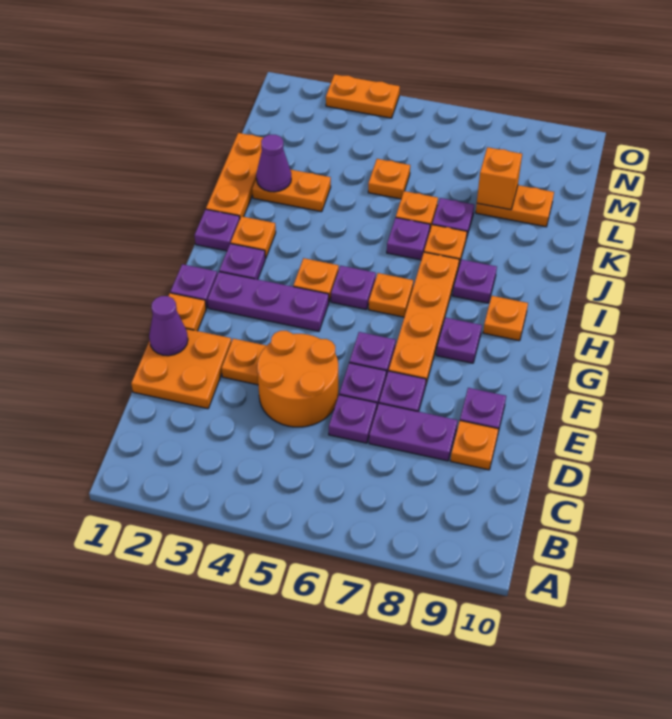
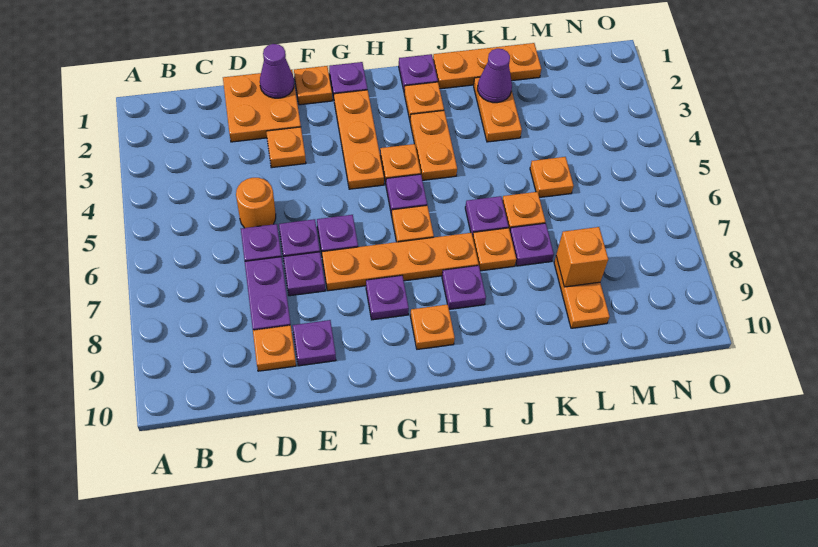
orange round brick D4:E5 level 1 -> orange round brick D5 level 1
purple plate G2:G4 level 1 -> orange plate G2:G4 level 1
purple plate H2 level 1 -> none
orange plate O3:O4 level 1 -> orange plate I3:I4 level 1

